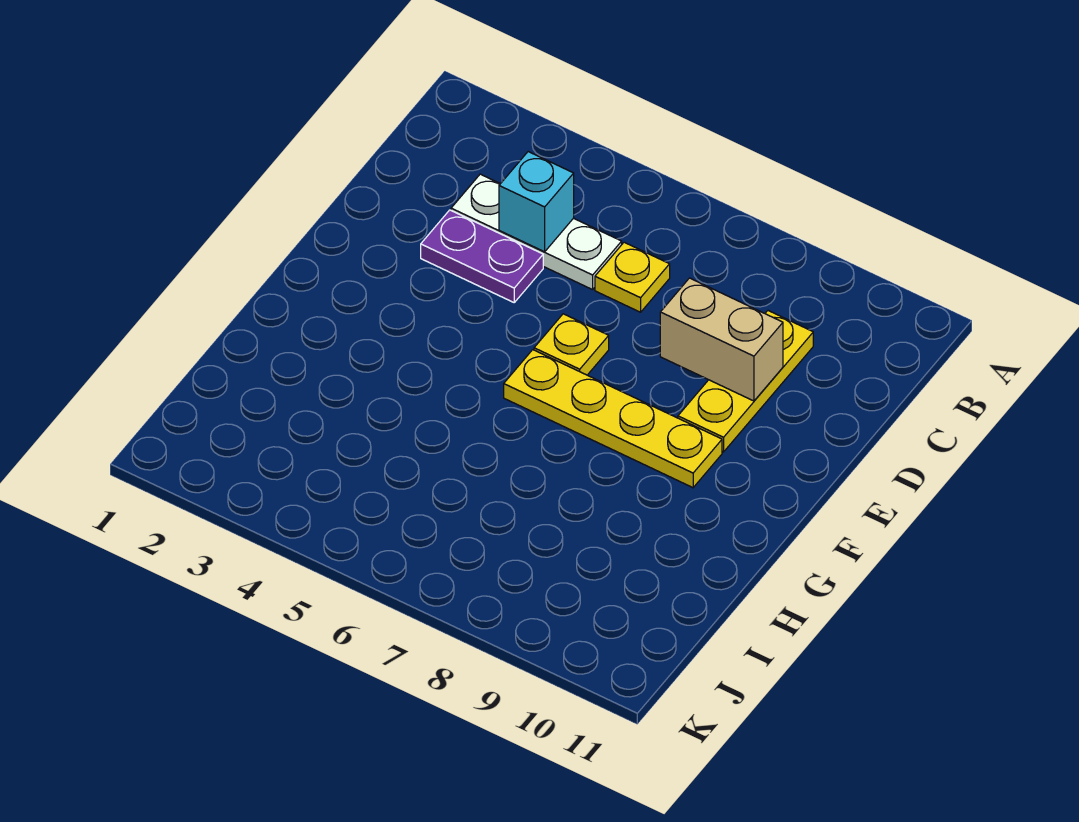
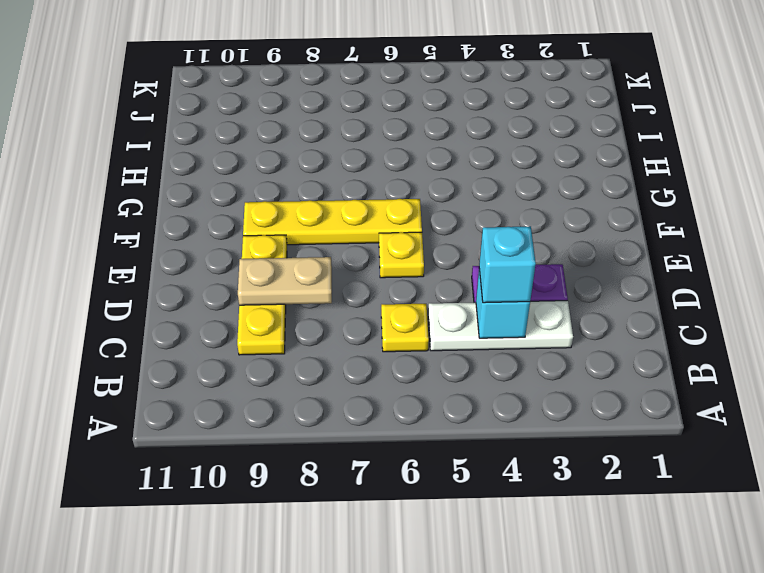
none -> cyan brick C4 level 3
tan brick D8:D9 level 2 -> tan plate D8:D9 level 2

